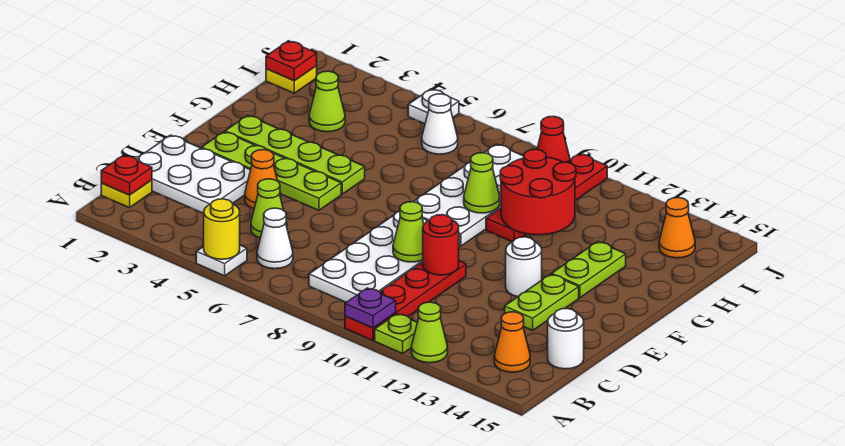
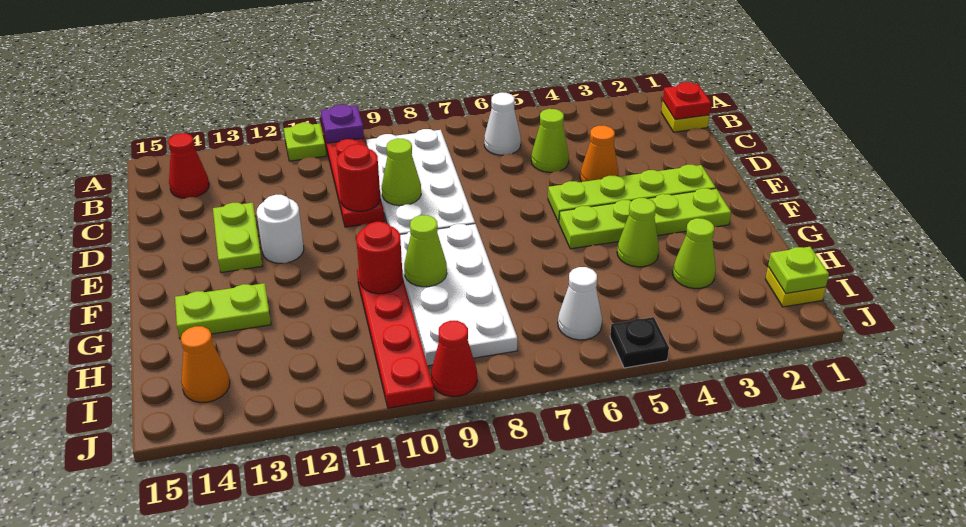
white plate A5 level 1 -> none
yellow round brick A5 level 2 -> none
lime cone A12 level 1 -> lime cone G4 level 1
orange cone B14 level 1 -> red cone B14 level 1
white plate C1:D3 level 1 -> none
white round brick C15 level 1 -> none
lime plate F13:G13 level 1 -> lime plate G13:G14 level 1
red round brick G10:H11 level 2 -> red round brick G10 level 2
red plate I1 level 2 -> lime plate I1 level 2
white plate J5 level 1 -> black plate J5 level 1

